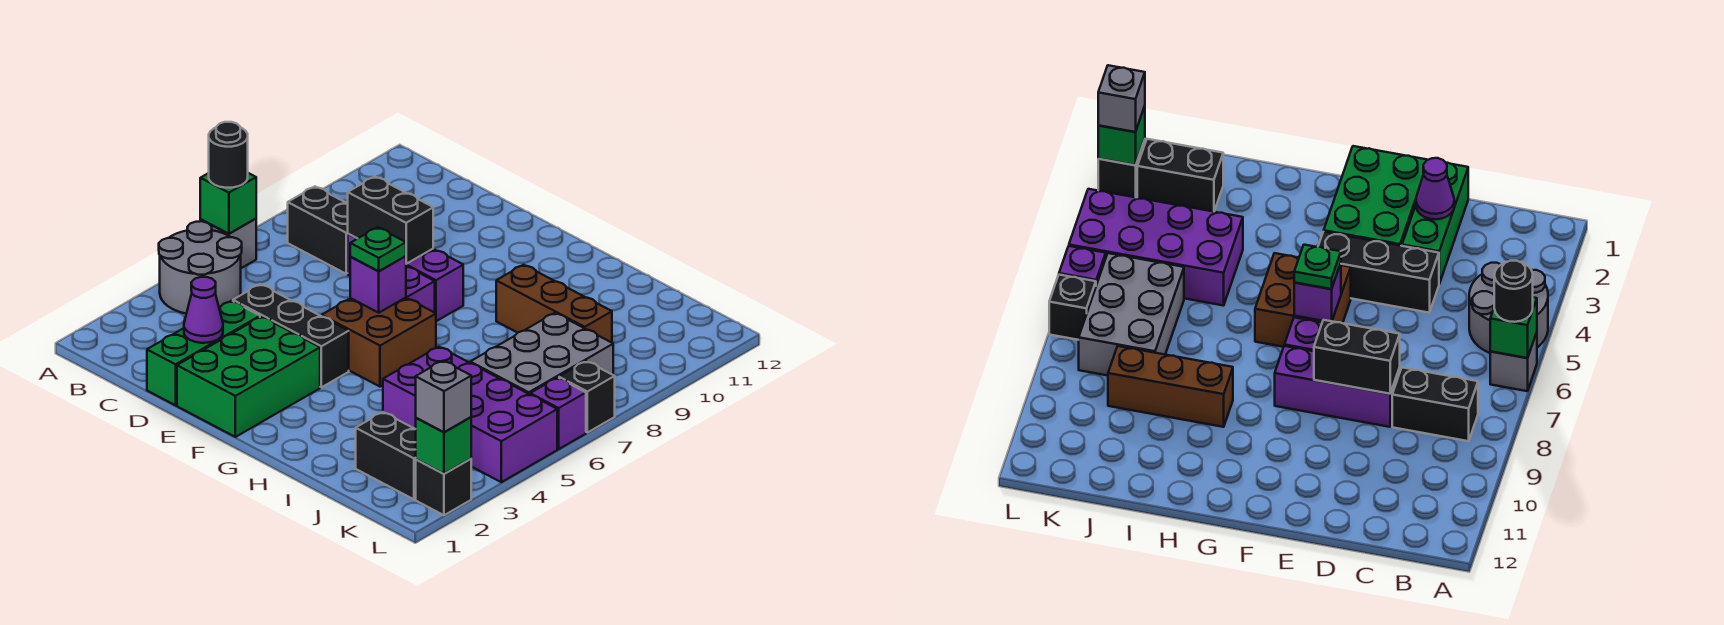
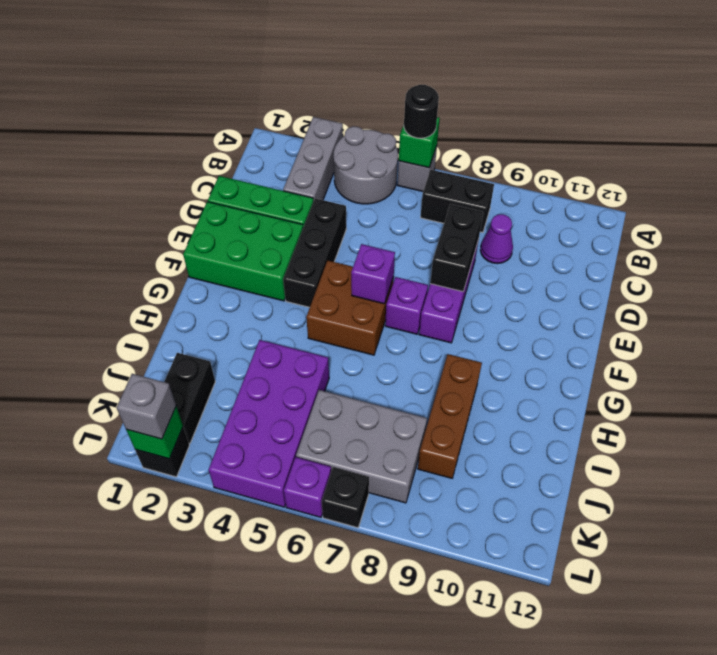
none -> grey brick A3:C3 level 1
black brick B8:C8 level 1 -> black brick B7:B8 level 1
purple cone D2 level 2 -> purple cone C9 level 1
green plate F6 level 3 -> none

